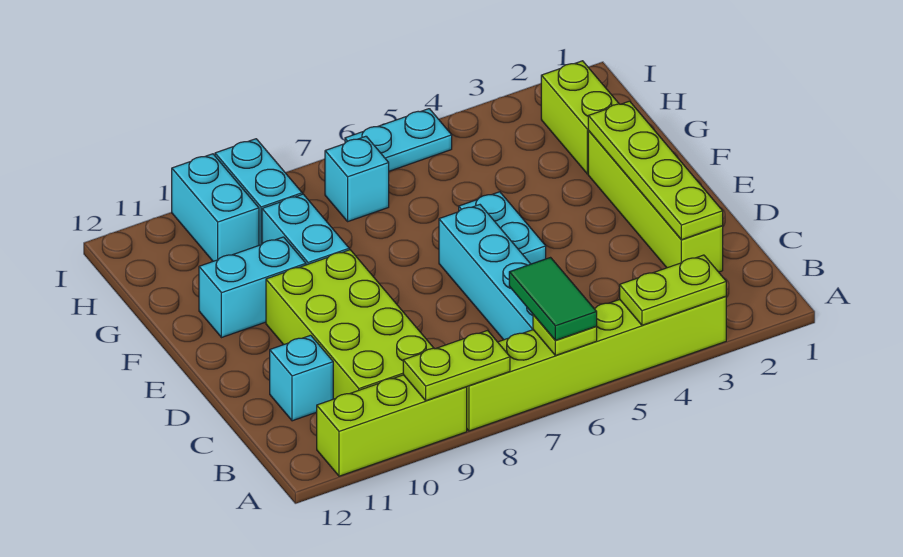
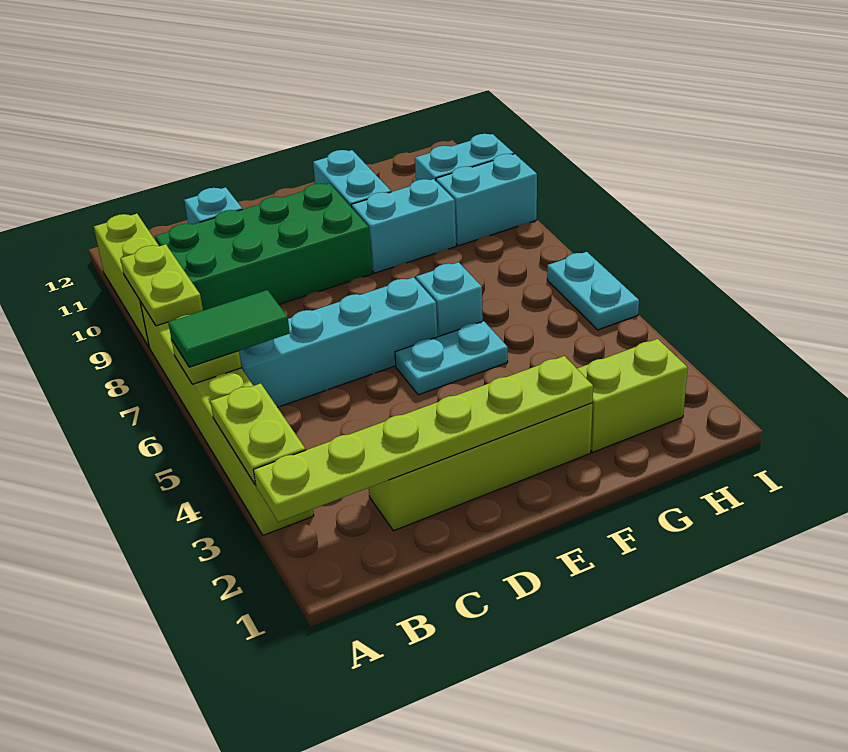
lime brick B9:E10 level 1 -> green brick B9:E10 level 1
lime plate C2:F2 level 2 -> lime plate A2:F2 level 2
cyan brick H7 level 1 -> cyan brick F6 level 1

